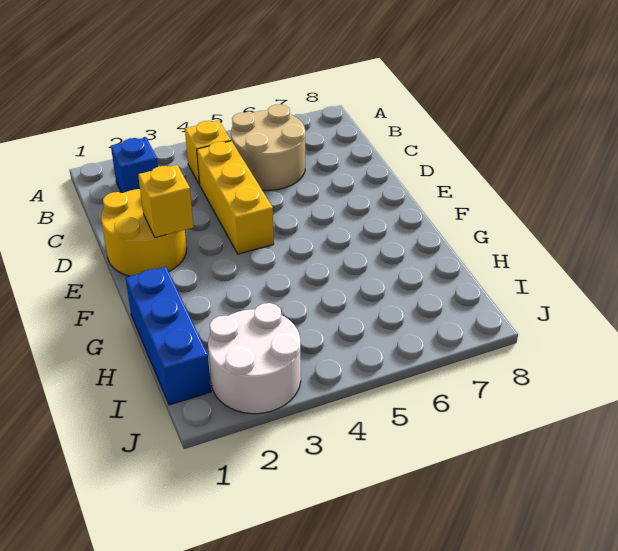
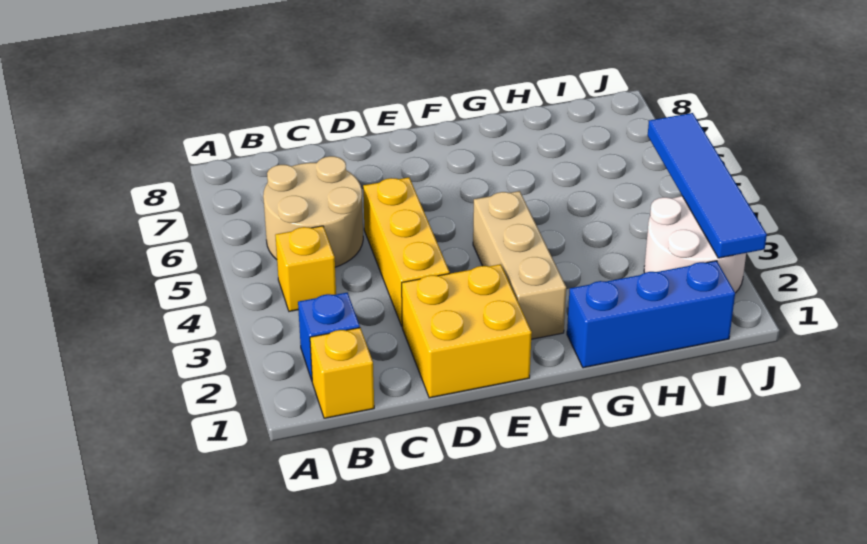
yellow brick C4:E4 level 1 -> yellow brick D3:D5 level 1
yellow round brick D1:E2 level 1 -> yellow brick D1:E2 level 1
yellow brick E2 level 2 -> yellow brick B1 level 1
none -> tan brick F2:F4 level 1
none -> blue tile J2:J5 level 2

